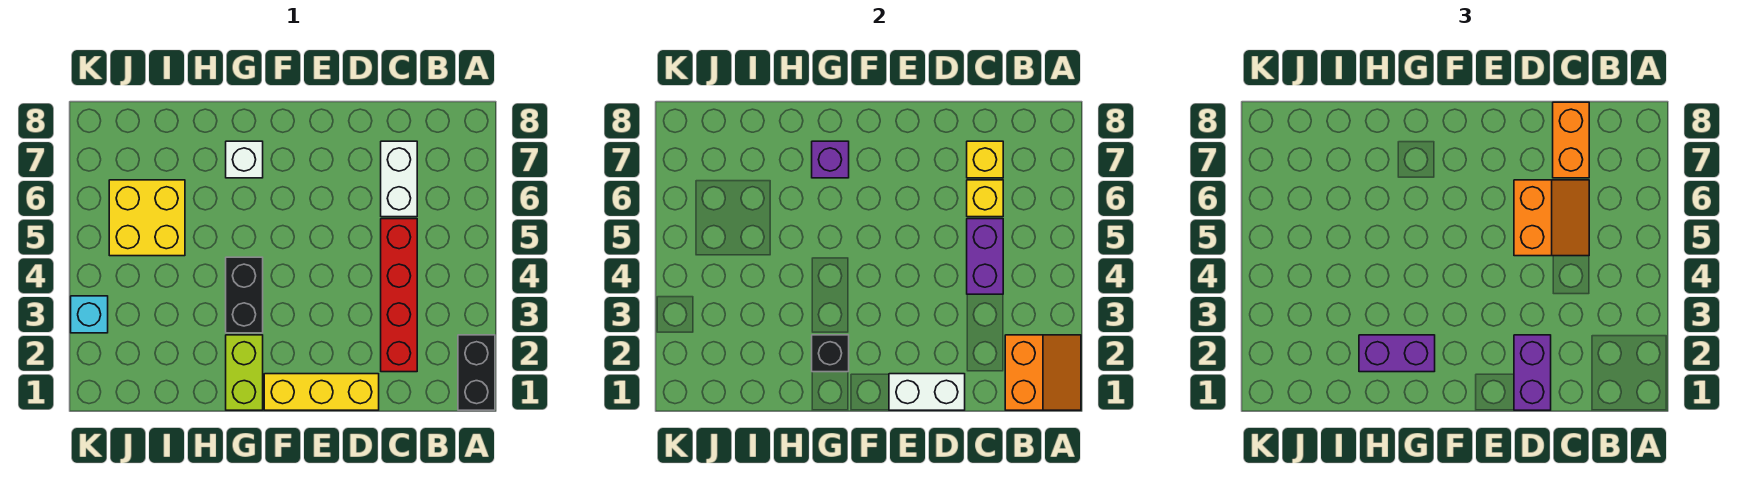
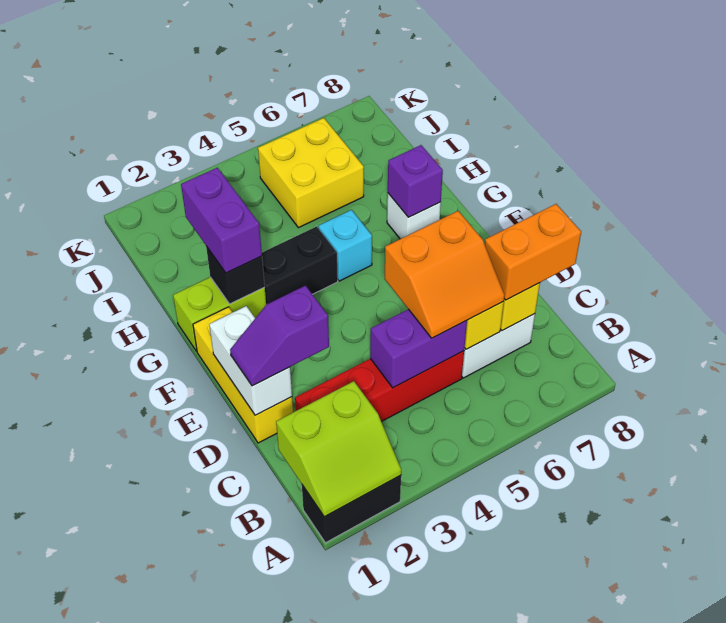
orange slope A1:B2 level 2 top B -> lime slope A1:B2 level 2 top B
purple brick D1:D2 level 3 -> purple slope D1:D2 level 3 top 2
cyan brick K3 level 1 -> cyan brick G5 level 1

